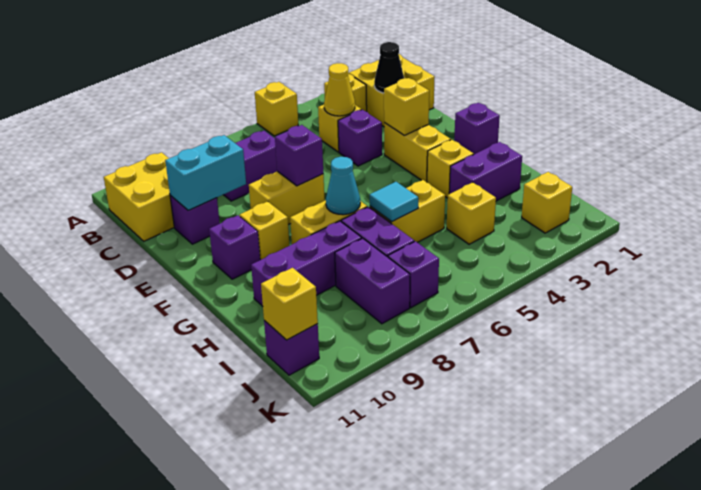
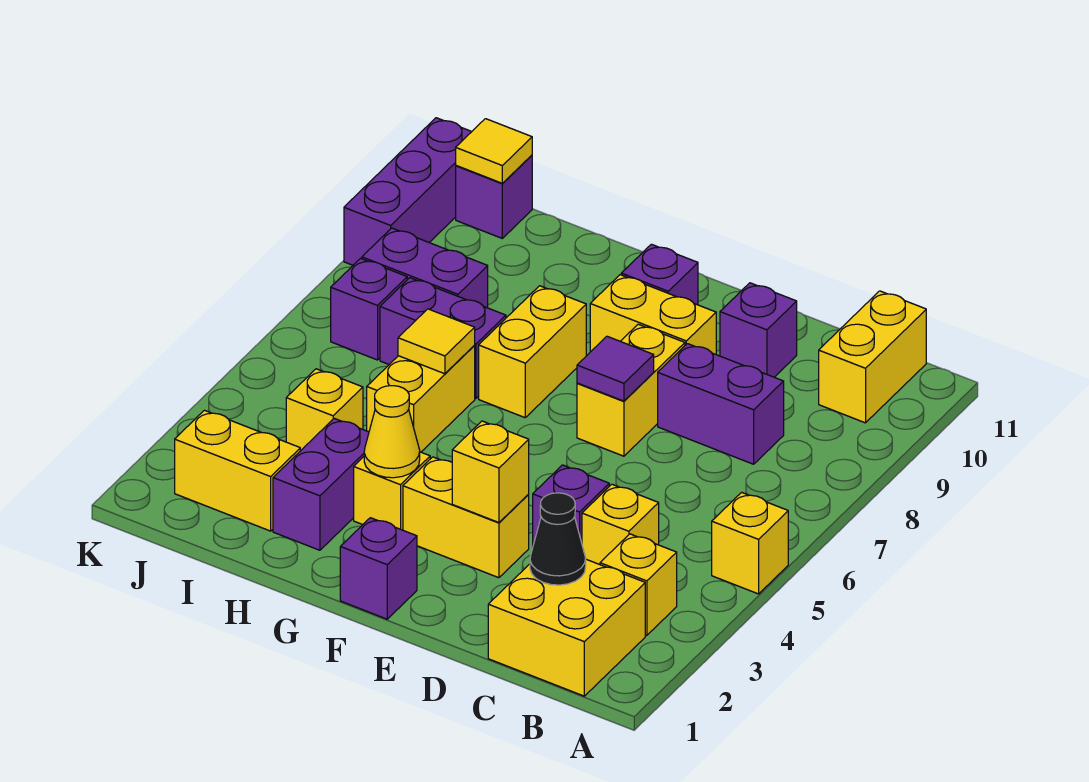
yellow brick B10:C11 level 1 -> yellow brick B10:B11 level 1
yellow cone C4 level 2 -> yellow cone G3 level 2
purple brick C7:C8 level 1 -> purple brick C8:D8 level 1
cyan brick D9:D10 level 2 -> none
purple brick E7 level 2 -> purple tile E7 level 2
yellow brick F9 level 1 -> yellow brick E9:F9 level 1
cyan cone G7 level 2 -> none
cyan tile H6 level 2 -> yellow tile H6 level 2
purple brick H8:H10 level 1 -> purple brick K9:K11 level 1
yellow brick J2 level 1 -> yellow brick I2:J2 level 1
yellow brick J11 level 2 -> yellow tile J11 level 2

